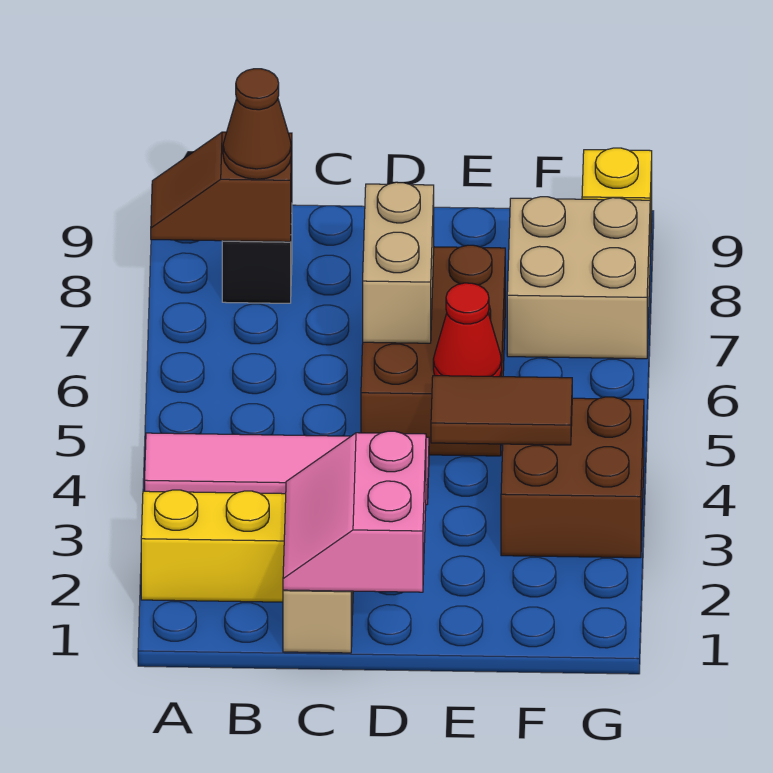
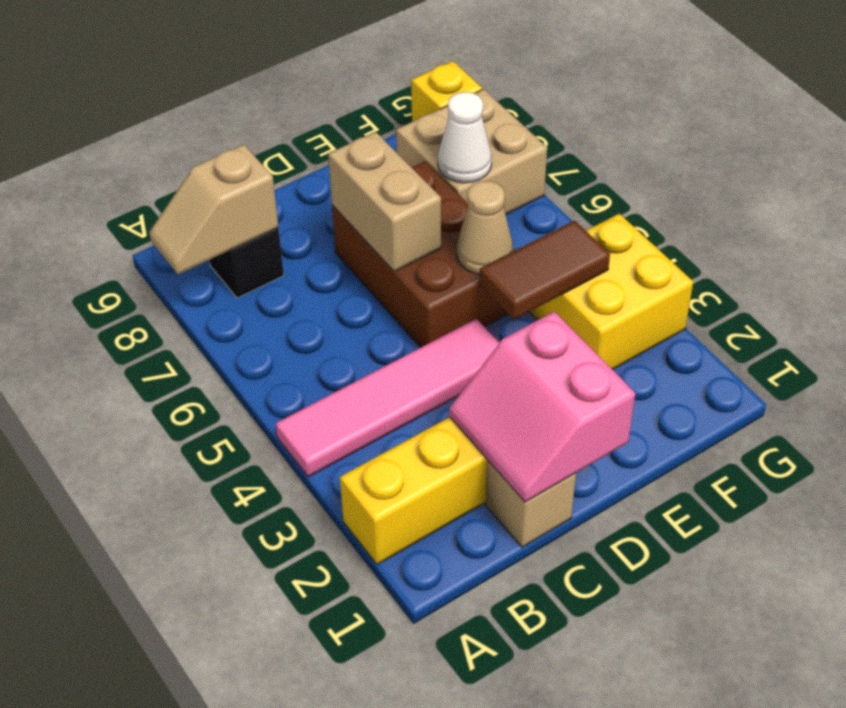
brown slope A8:B8 level 2 top B -> tan slope A8:B8 level 2 top B
brown cone B8 level 3 -> none
red cone E5 level 2 -> tan cone E5 level 2
brown brick F3:G4 level 1 -> yellow brick F3:G4 level 1
none -> white cone F7 level 2

